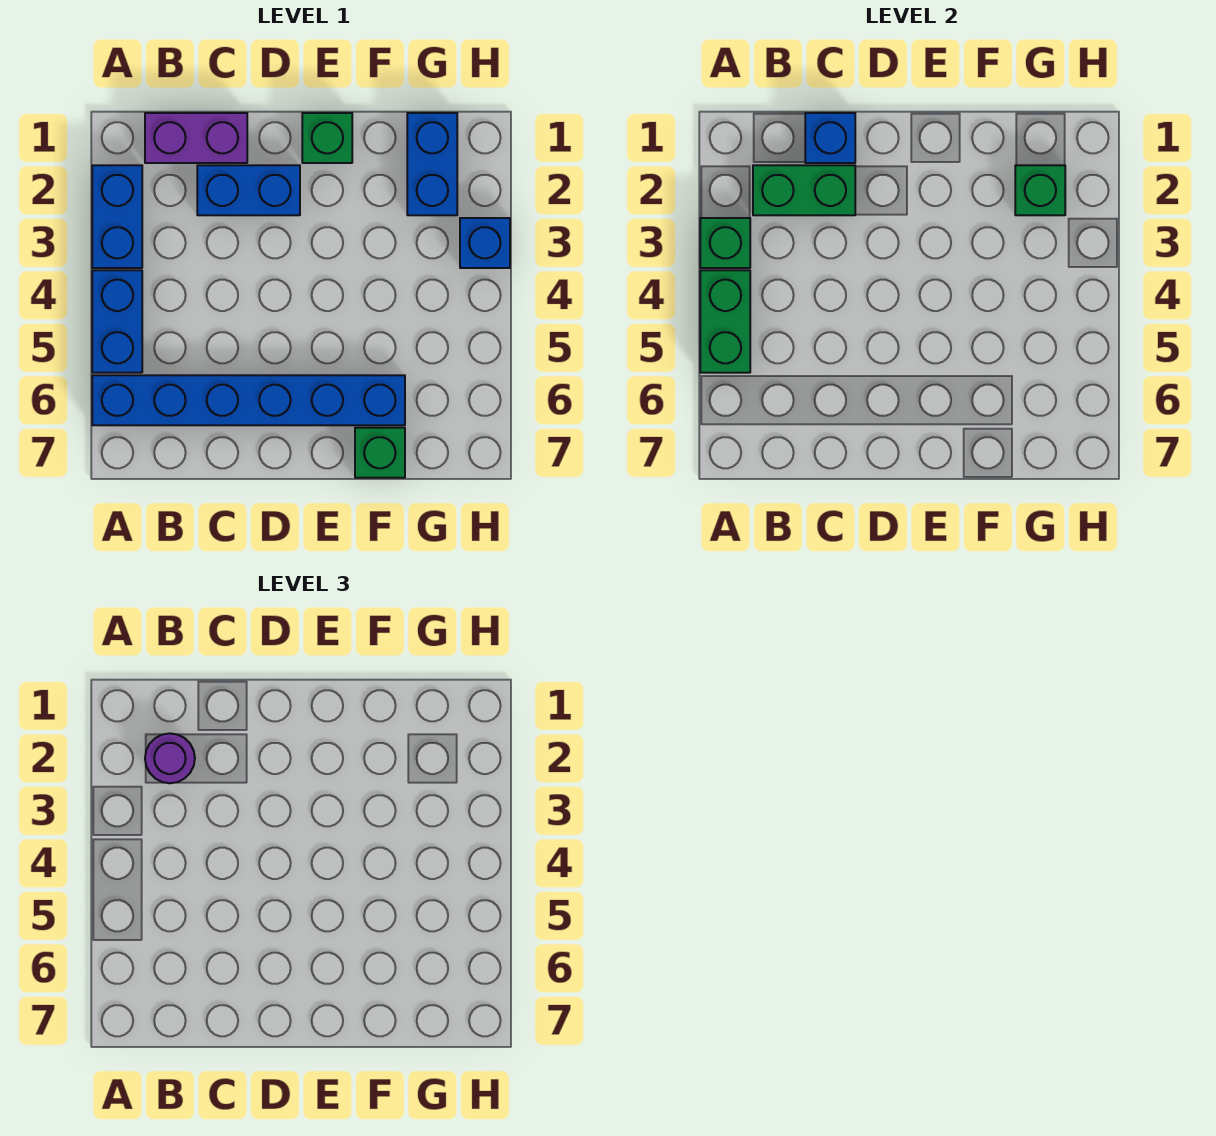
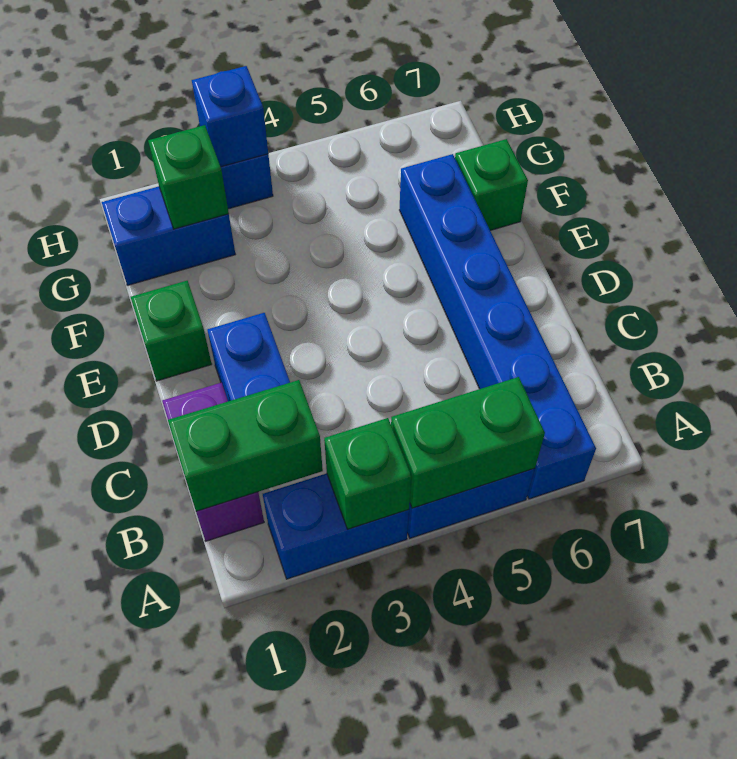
green brick B2:C2 level 2 -> green brick B1:B2 level 2
purple round brick B2 level 3 -> none
blue brick C1 level 2 -> blue brick H3 level 2

